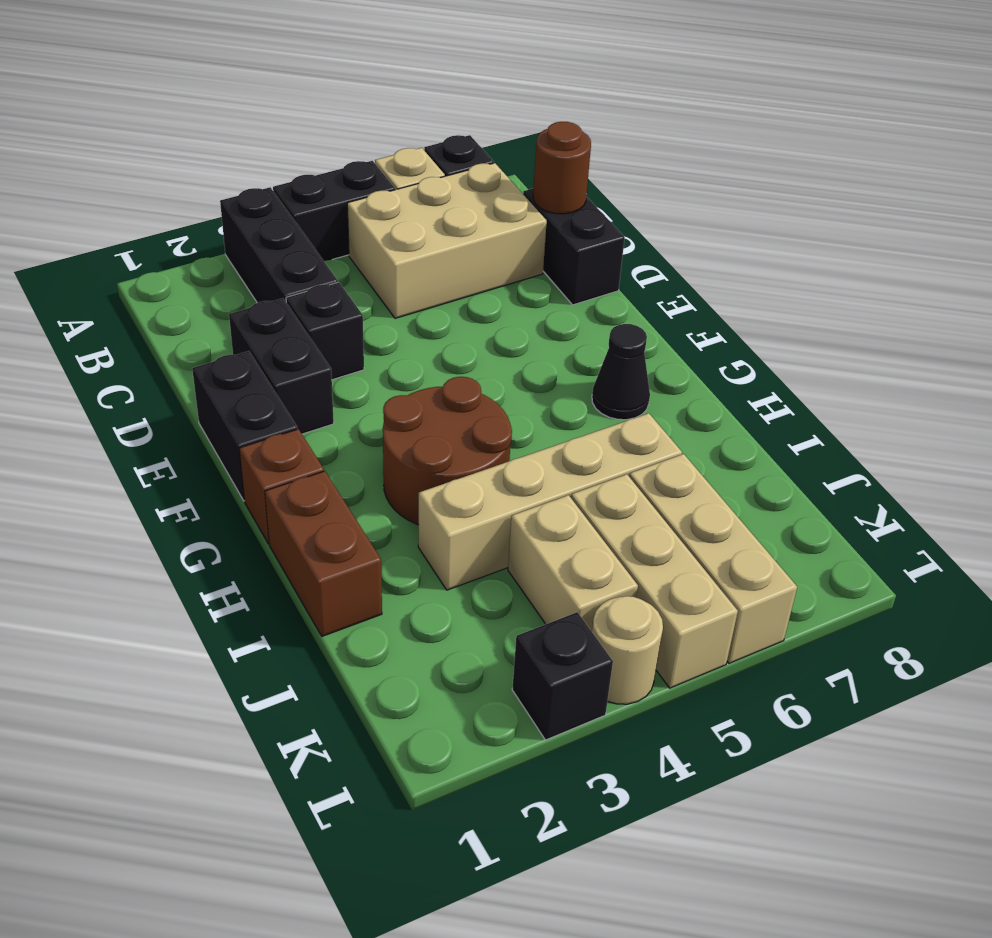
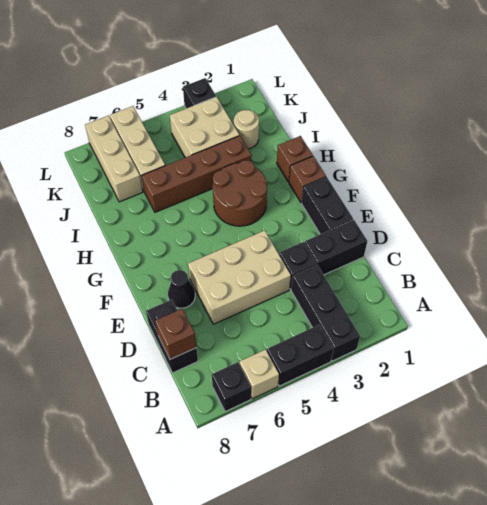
tan brick B5:C7 level 1 -> tan brick D4:E6 level 1
brown round brick C8 level 2 -> brown brick C8 level 2
black brick D2:E2 level 1 -> black brick D1:D2 level 1
black cone G7 level 1 -> black cone E7 level 1
brown brick H1:I1 level 1 -> brown brick H1 level 1
tan brick I3:I6 level 1 -> brown brick I3:I6 level 1
tan brick J4:K4 level 1 -> tan brick J3:K4 level 1
tan brick J5:L5 level 1 -> tan brick J7:L7 level 1
tan round brick L4 level 1 -> tan round brick J2 level 1

